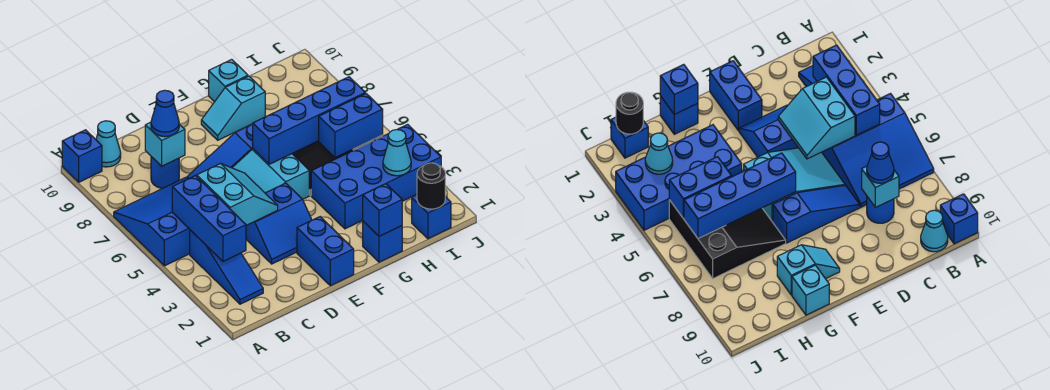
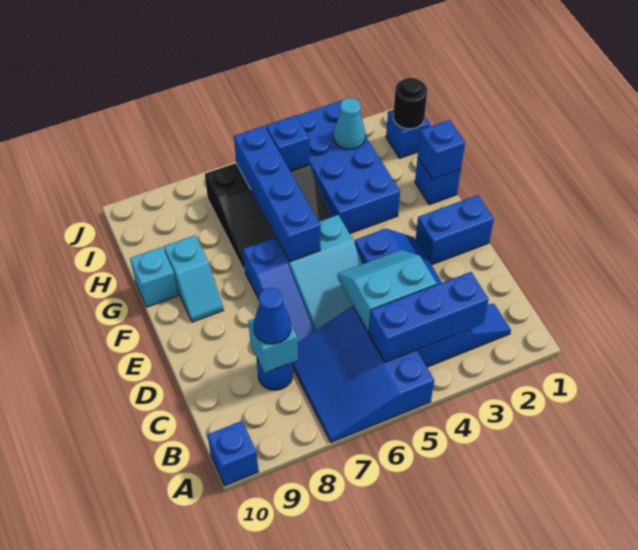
cyan cone B10 level 1 -> none
blue brick H5:I5 level 2 -> blue brick I5 level 2

